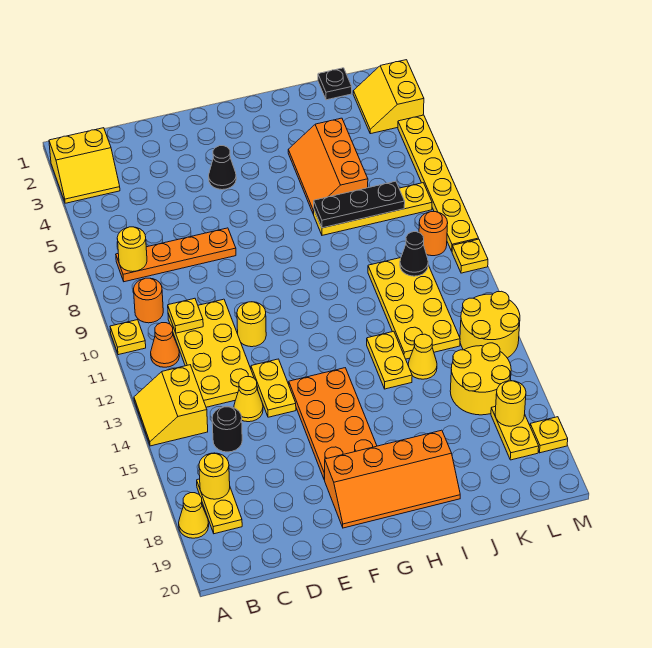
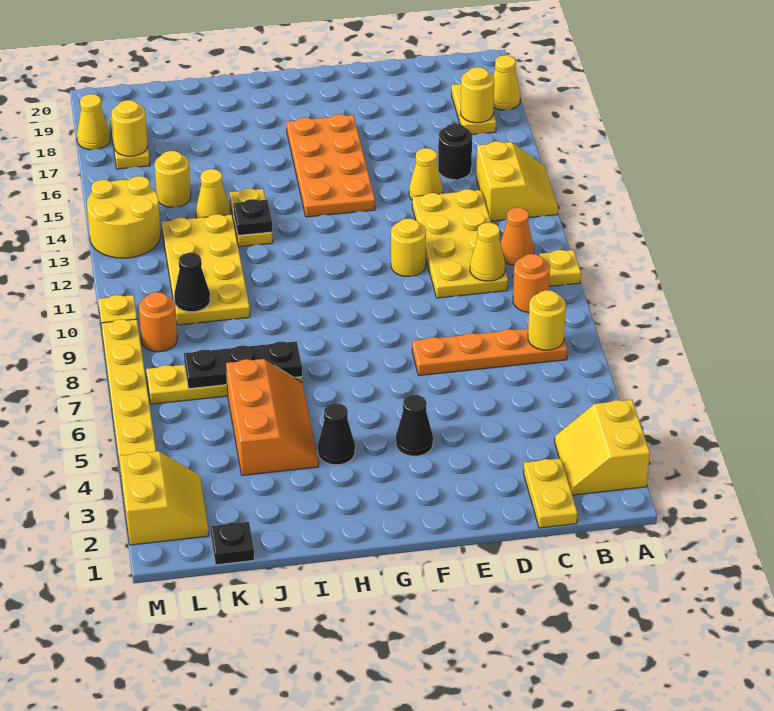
yellow slope A2:B3 level 1 top 2 -> yellow slope A2:B3 level 1 top A
yellow plate C10 level 2 -> yellow cone C10 level 2
yellow plate E13:E14 level 1 -> yellow plate C1:C2 level 1
orange slope F18:I19 level 1 top 18 -> none
none -> black cone H4 level 1
none -> black plate I13 level 2
yellow round brick K15:L16 level 1 -> yellow round brick K15 level 1
yellow plate M18 level 1 -> yellow cone M18 level 1

